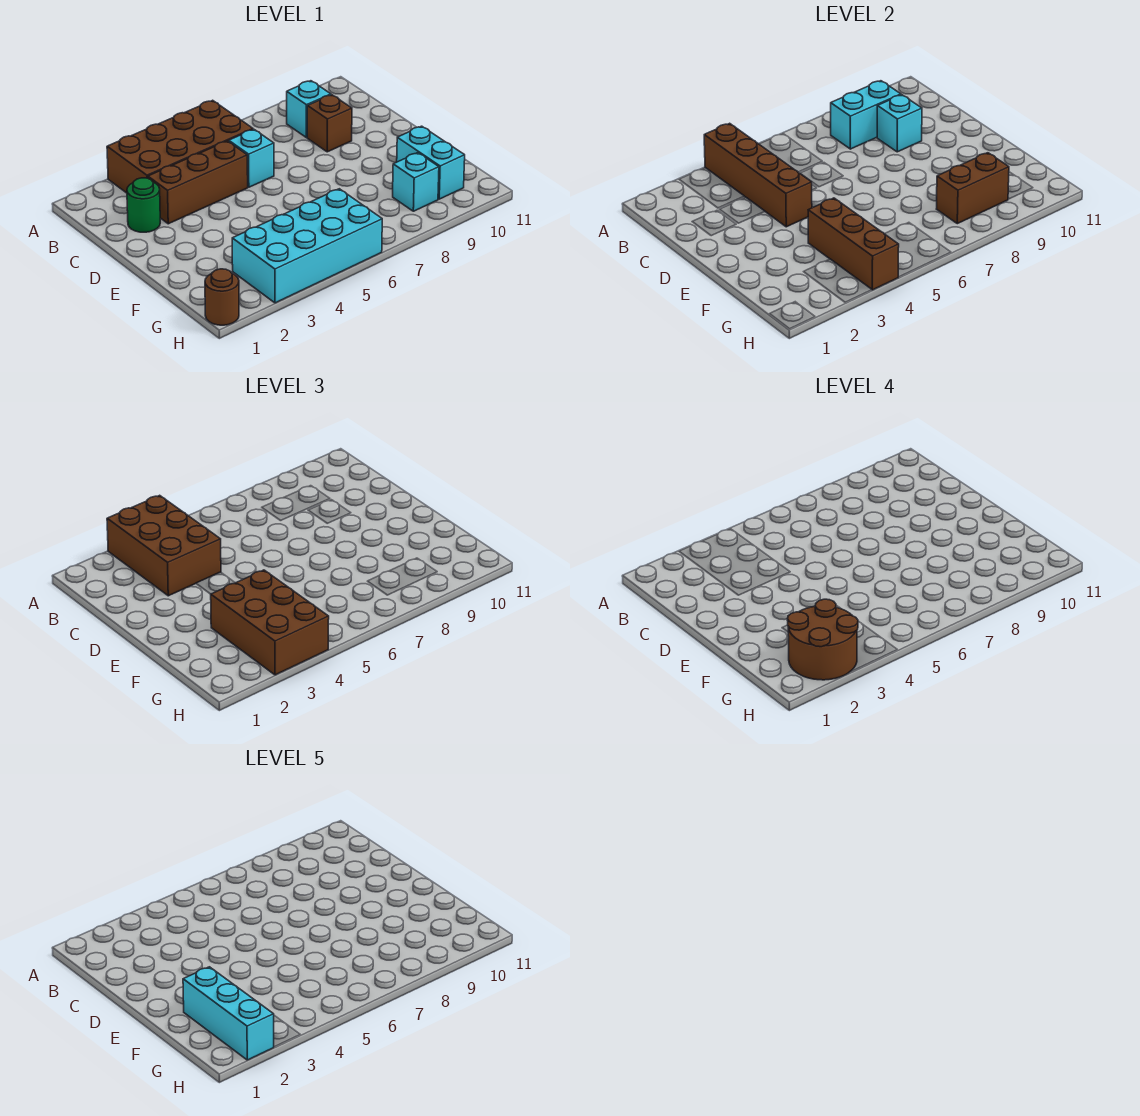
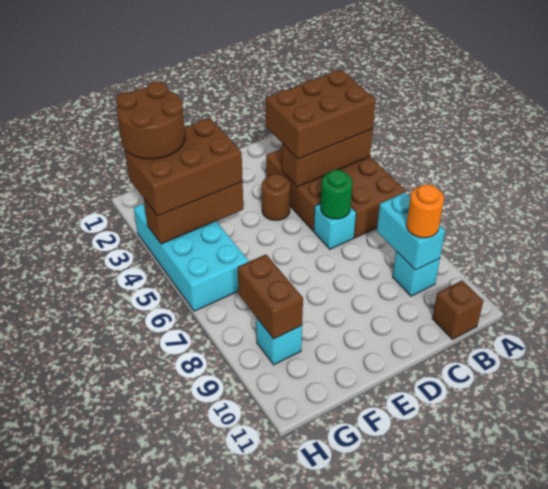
brown brick A4:D4 level 2 -> brown brick A4:C4 level 2
none -> orange round brick B9 level 3
green round brick C2 level 1 -> green round brick C6 level 2
brown brick C9 level 1 -> brown brick B11 level 1
cyan brick C9 level 2 -> none
cyan brick F2:H2 level 5 -> none
cyan brick F10:G10 level 1 -> none
brown round brick H1 level 1 -> brown round brick D4 level 1

